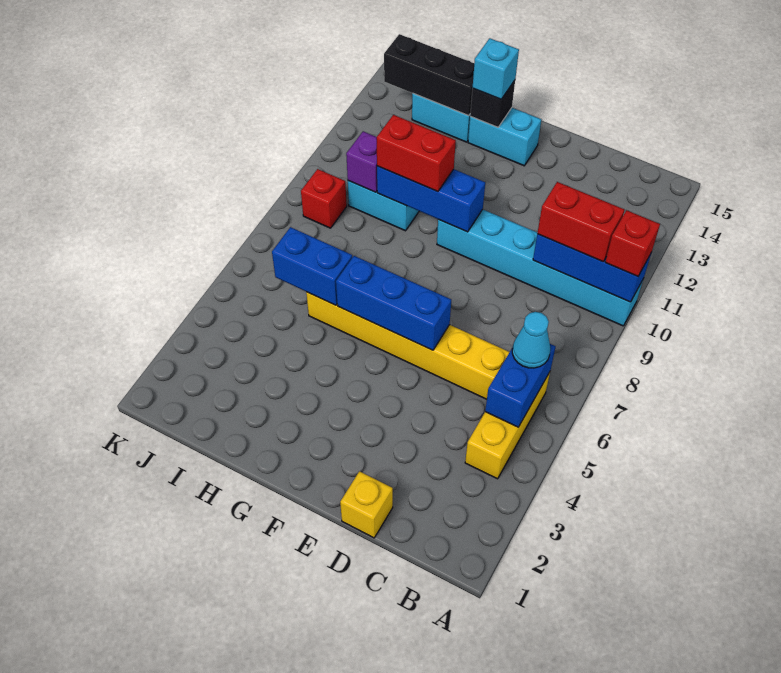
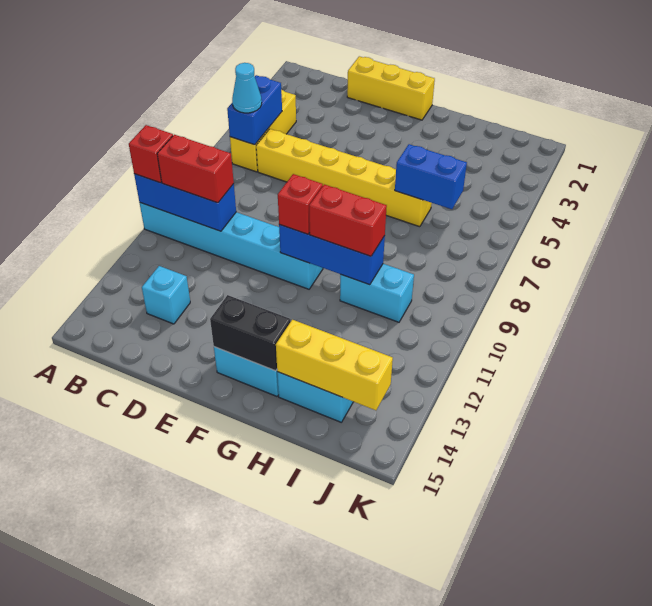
yellow brick D1 level 1 -> yellow brick D1:F1 level 1
blue brick E6:G6 level 2 -> none
black brick G14 level 2 -> black brick F14:G14 level 2
cyan brick G14 level 3 -> cyan brick C13 level 1
black brick H14:J14 level 2 -> yellow brick H14:J14 level 2
purple brick I10 level 2 -> none
red brick J9 level 1 -> red brick F10 level 3

